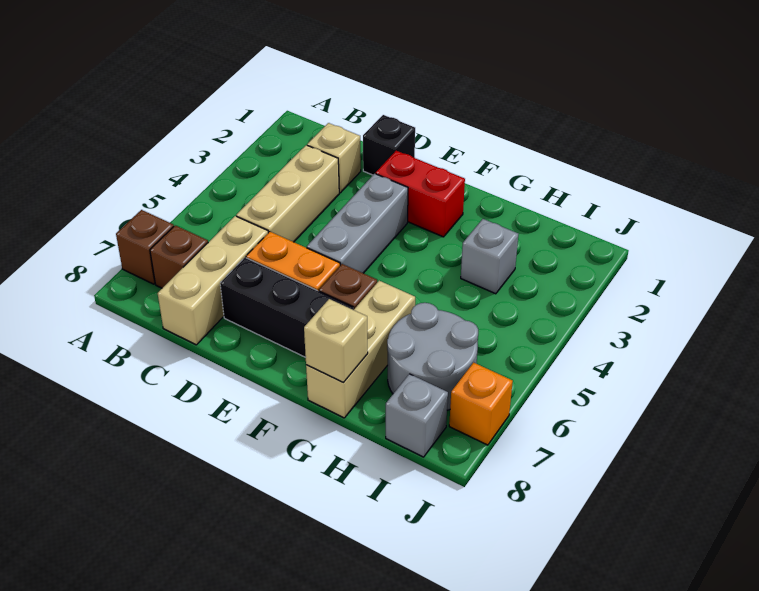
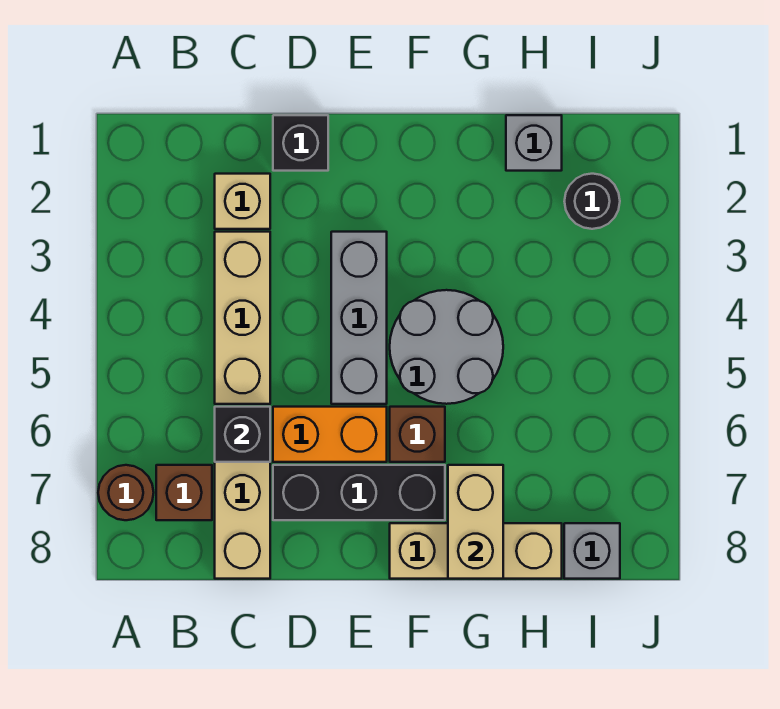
brown brick A7 level 1 -> brown round brick A7 level 1
none -> black brick C6 level 2
red brick E2:F2 level 1 -> none
tan brick G6:G8 level 1 -> tan brick F8:H8 level 1
tan brick G8 level 2 -> tan brick G7:G8 level 2
grey brick H3 level 1 -> grey brick H1 level 1
grey round brick H6:I7 level 1 -> grey round brick F4:G5 level 1
none -> black round brick I2 level 1
orange brick J7 level 1 -> none

